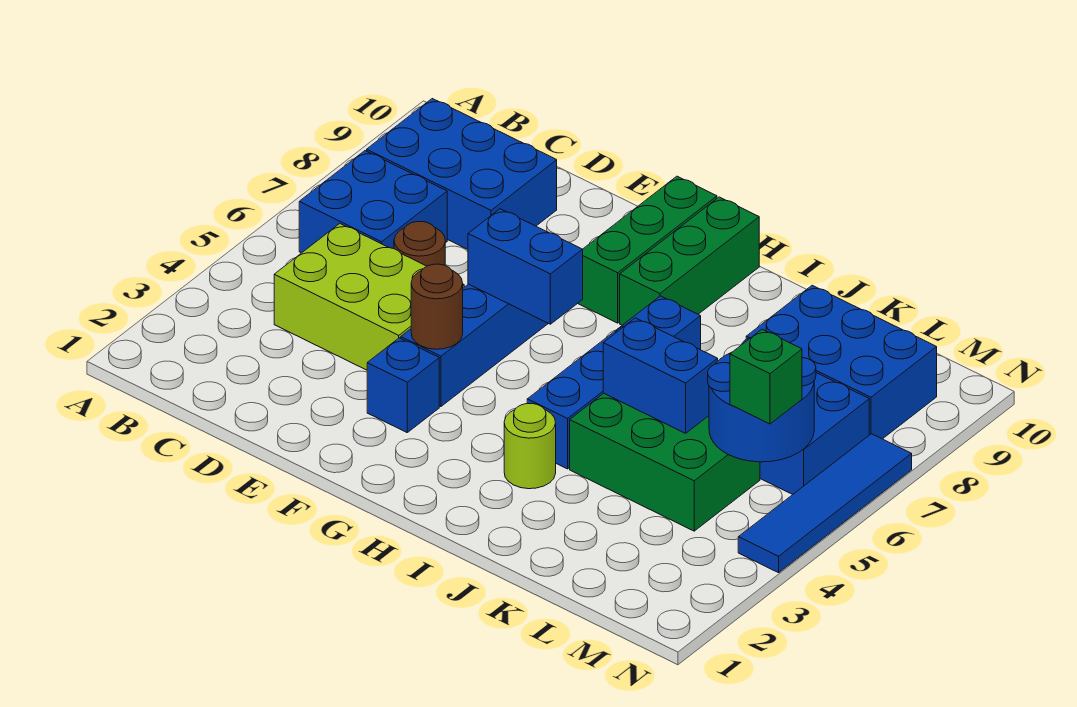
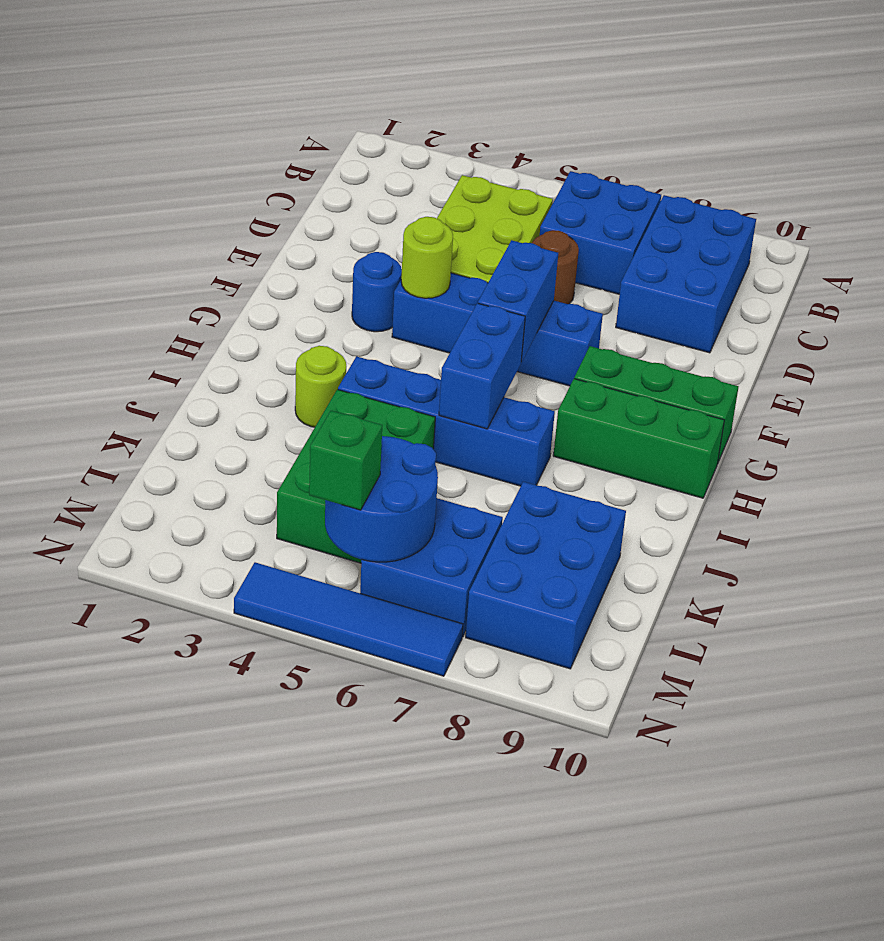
blue brick F3 level 1 -> blue round brick F3 level 1
brown round brick F4 level 2 -> lime round brick F4 level 2
blue brick J5:K5 level 2 -> blue brick H6:I6 level 2

